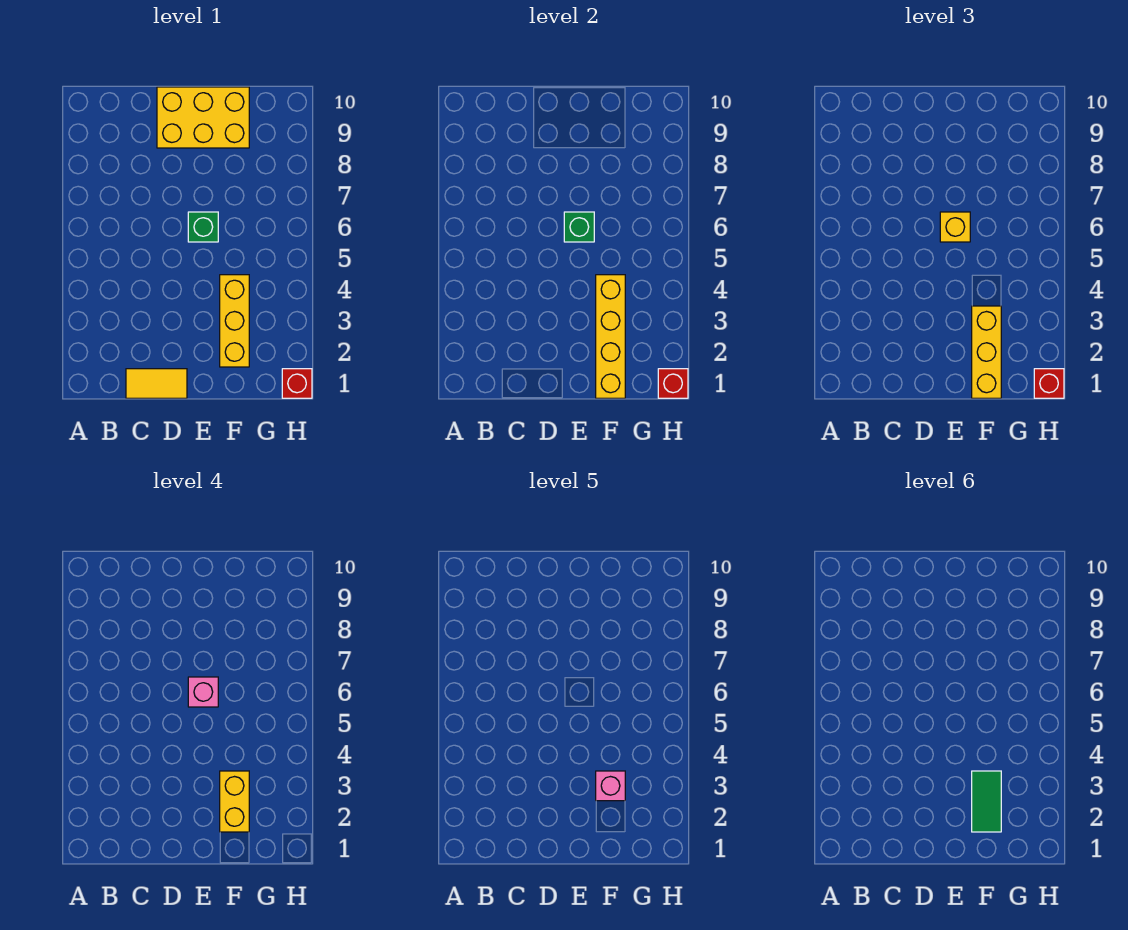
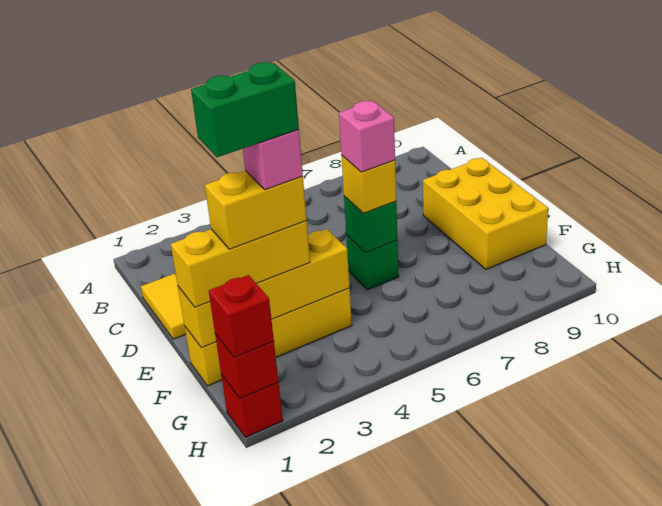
yellow brick F2:F4 level 1 -> yellow brick F1:F4 level 1
green tile F2:F3 level 6 -> green brick F2:F3 level 6

